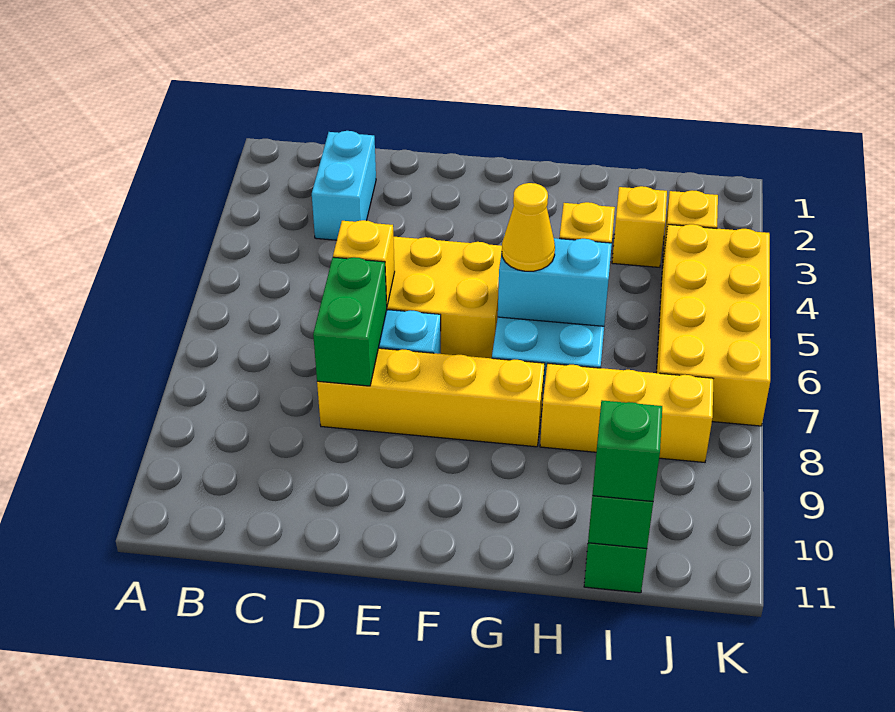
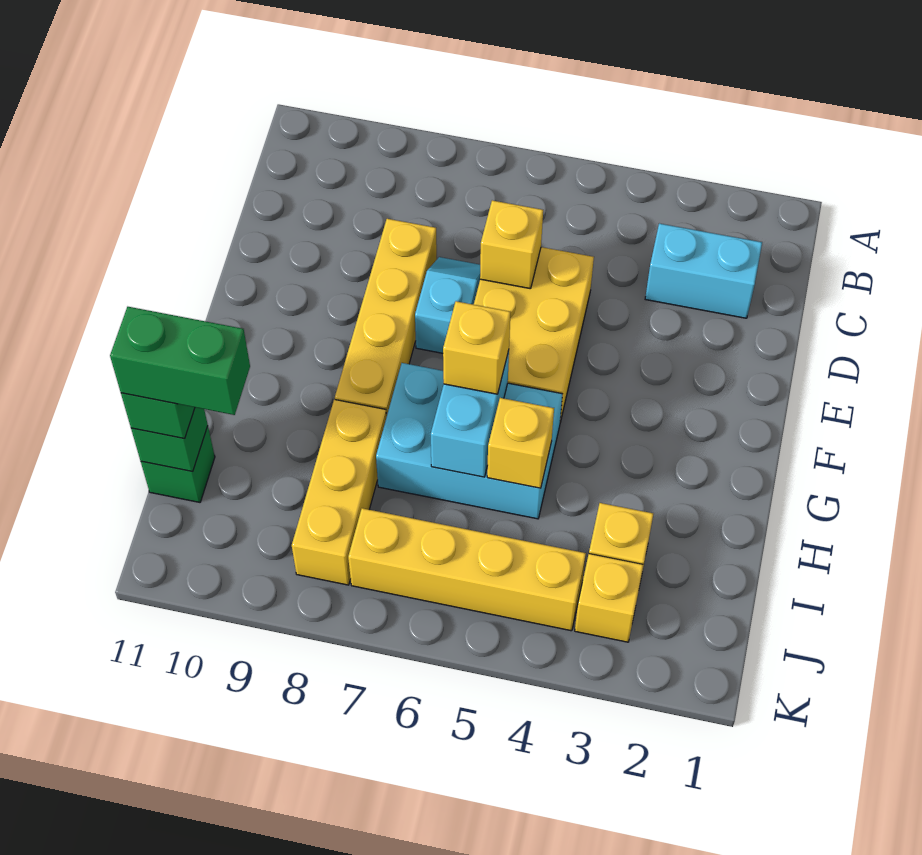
green brick D7:D8 level 2 -> green brick I10:I11 level 4
yellow cone G6 level 3 -> yellow brick G6 level 3
yellow brick J4:K7 level 1 -> yellow brick J4:J7 level 1

